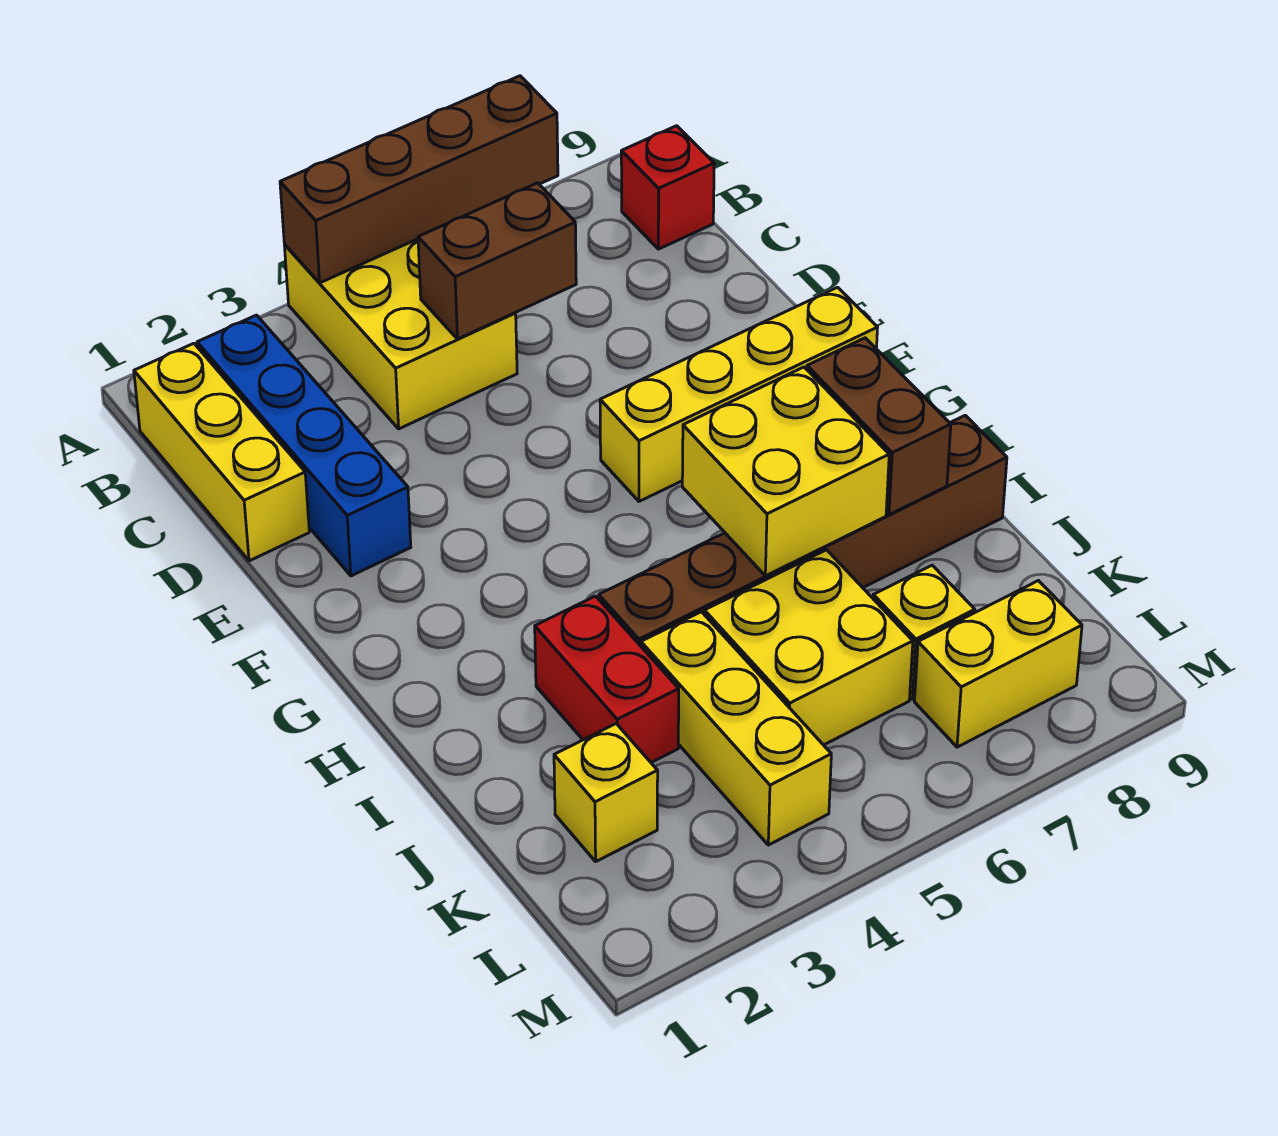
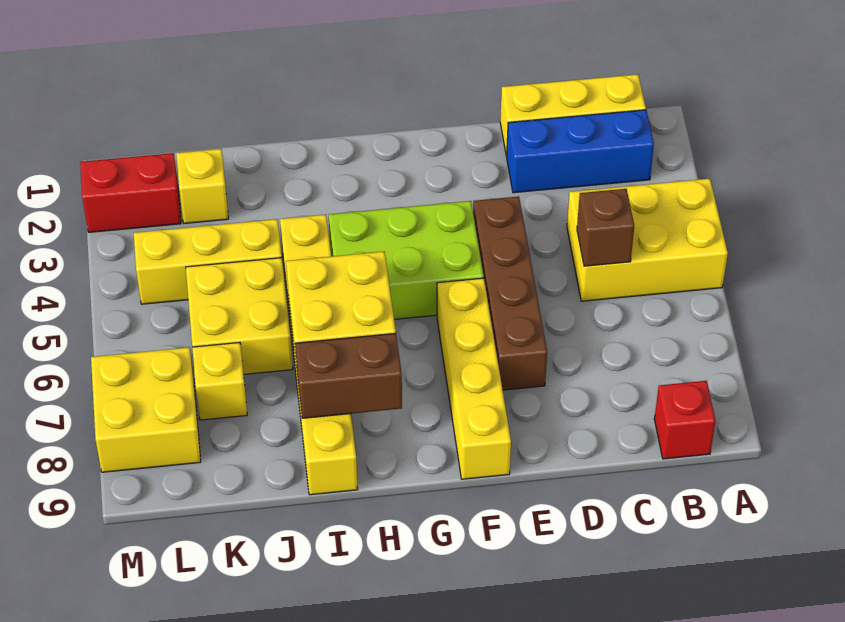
brown brick A4:A7 level 2 -> brown brick E4:E7 level 1
blue brick B2:E2 level 1 -> blue brick B2:D2 level 1
brown brick C5:C6 level 2 -> brown brick C5 level 2
none -> lime brick F4:H5 level 1
red brick I3:J3 level 1 -> red brick L2:M2 level 1
brown brick I4:I9 level 1 -> yellow brick I4:I9 level 1
yellow brick L7:L8 level 1 -> yellow brick L7:M8 level 1

